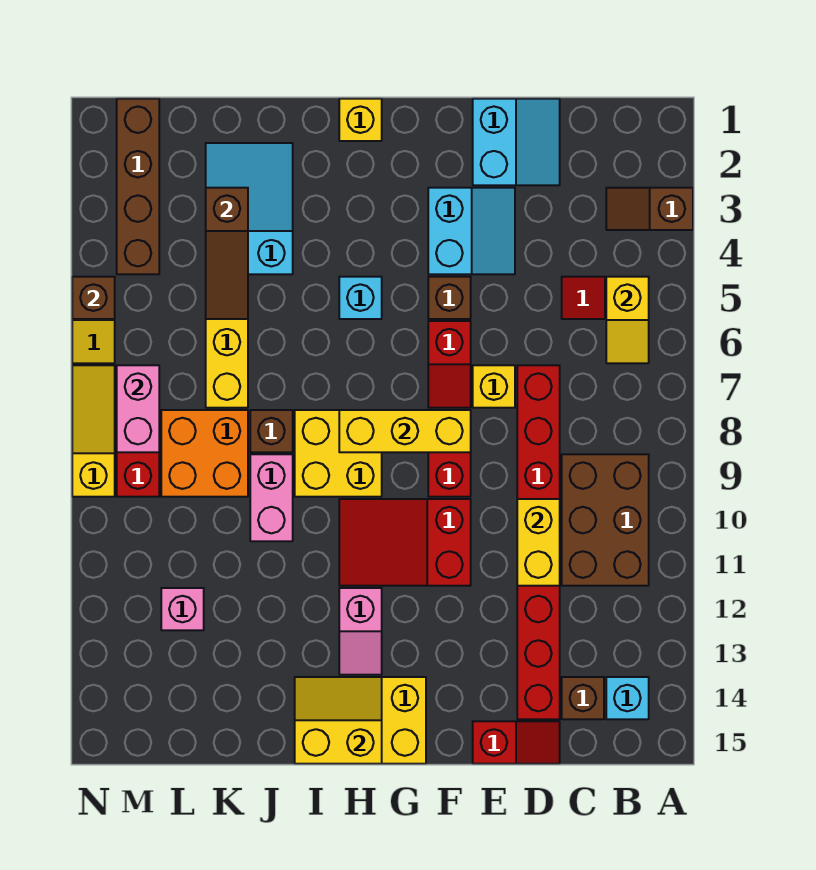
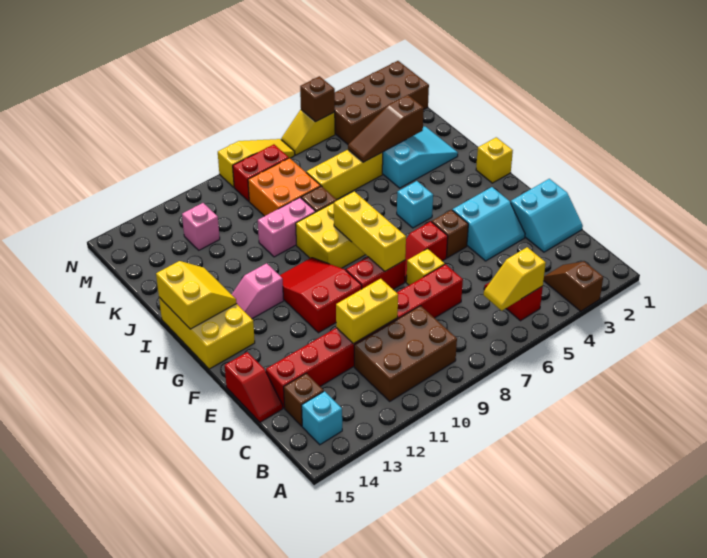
brown brick M1:M4 level 1 -> brown brick M1:N4 level 1
pink brick M7:M8 level 2 -> none

